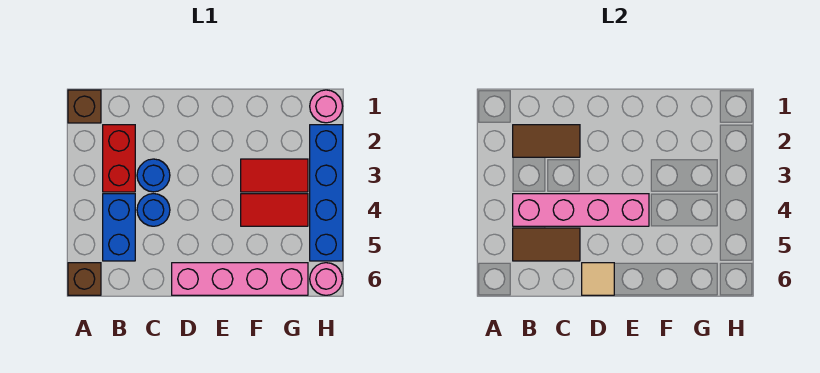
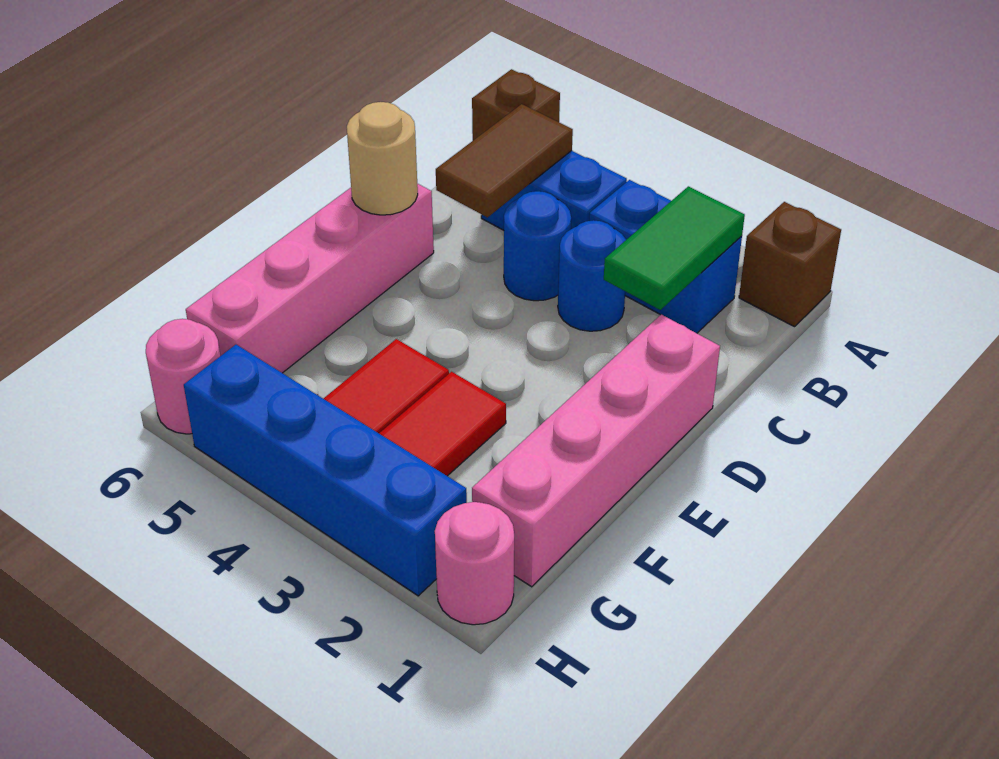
red brick B2:B3 level 1 -> blue brick B2:B3 level 1
brown tile B2:C2 level 2 -> green tile B2:C2 level 2
pink brick B4:E4 level 2 -> pink brick D1:G1 level 1
tan tile D6 level 2 -> tan round brick D6 level 2

